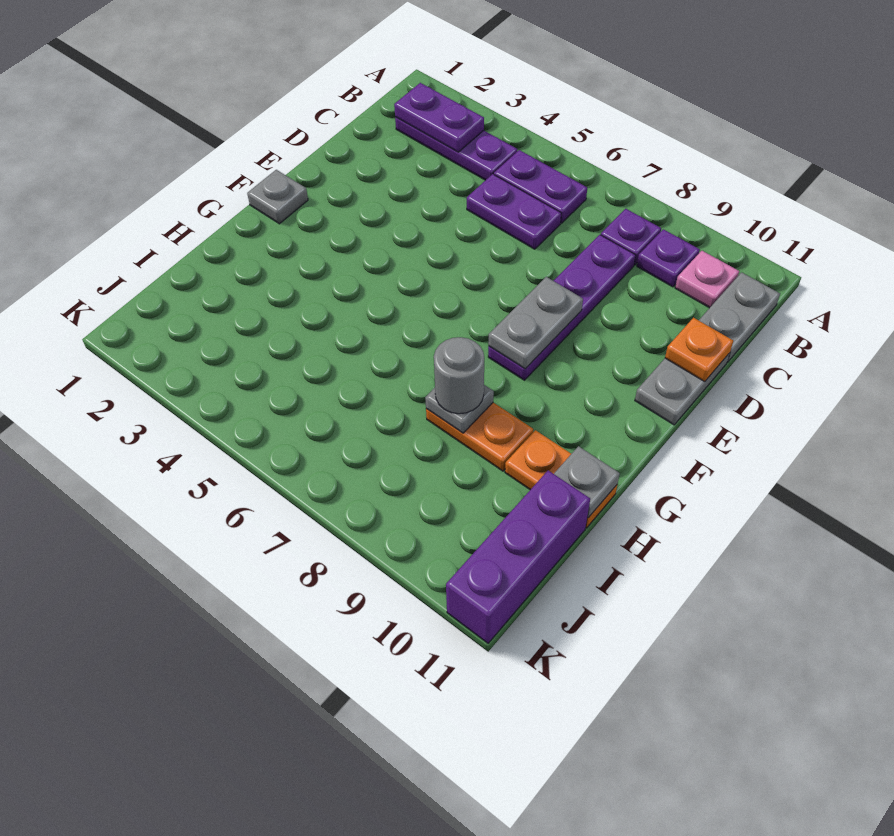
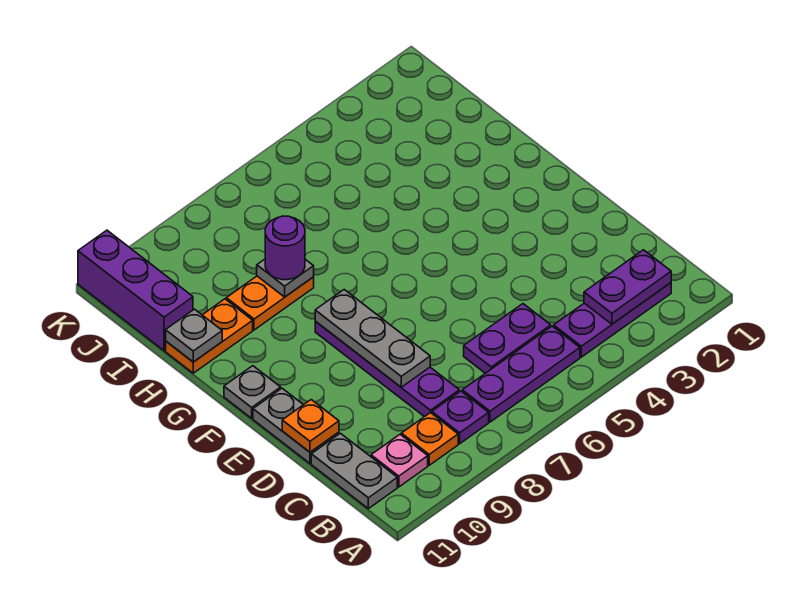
purple plate B5:B6 level 1 -> purple plate B5:B7 level 1
purple plate B9 level 1 -> orange plate B9 level 1
grey plate E8:F8 level 2 -> grey plate D8:F8 level 2
grey plate F1 level 1 -> grey plate F11 level 1
grey round brick H8 level 3 -> purple round brick H8 level 3

